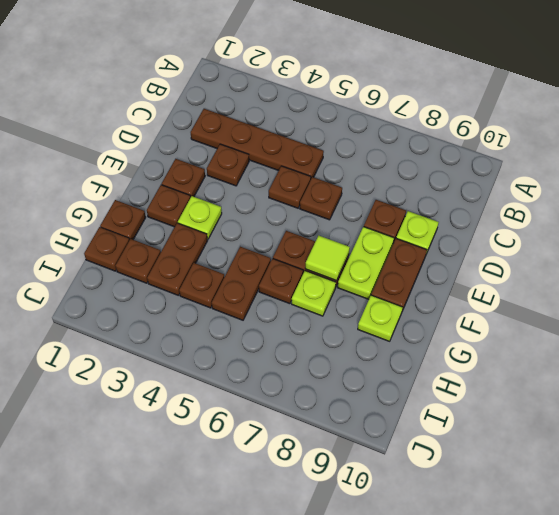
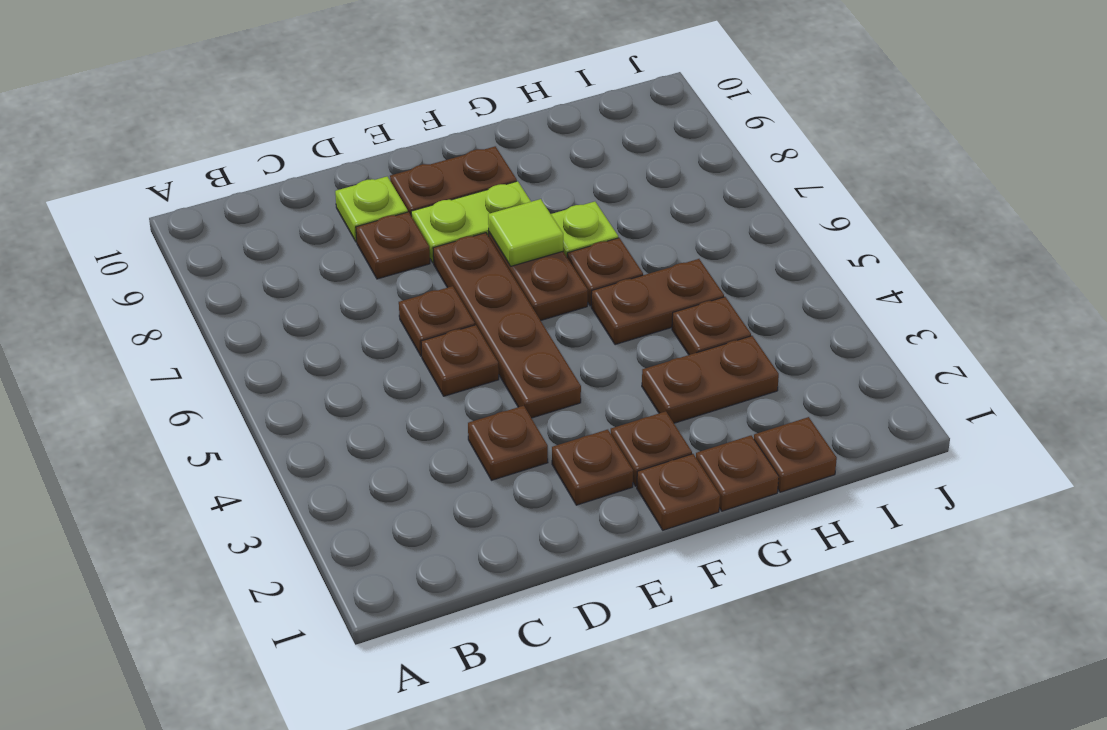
brown plate C2:C5 level 1 -> brown plate E4:E7 level 1
lime plate F3 level 1 -> none
lime plate G9 level 1 -> none
brown plate H2 level 1 -> brown plate F1 level 1

